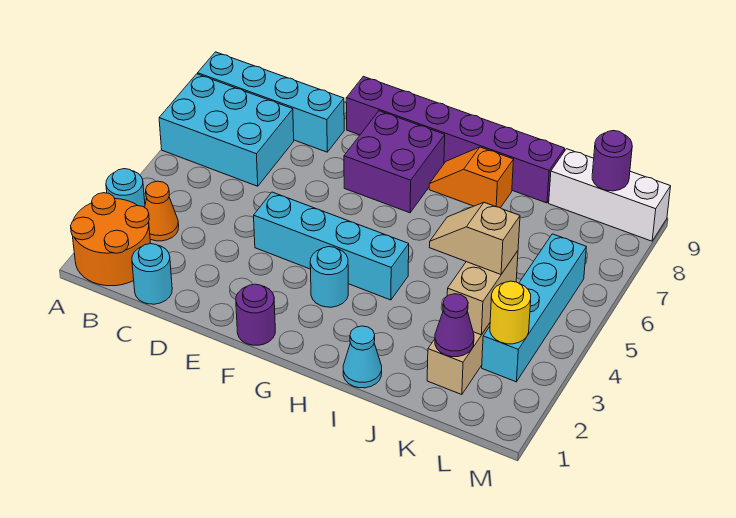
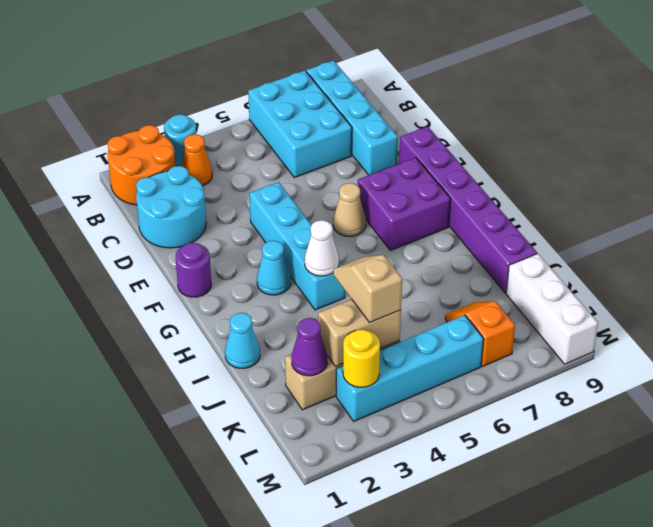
cyan round brick C1 level 1 -> cyan round brick C1:D2 level 1
none -> tan cone F6 level 1
cyan round brick G3 level 1 -> cyan cone G3 level 1
none -> white cone H4 level 2
orange slope H8:I8 level 1 top I -> orange slope K7:L7 level 1 top L
purple round brick L9 level 2 -> none

